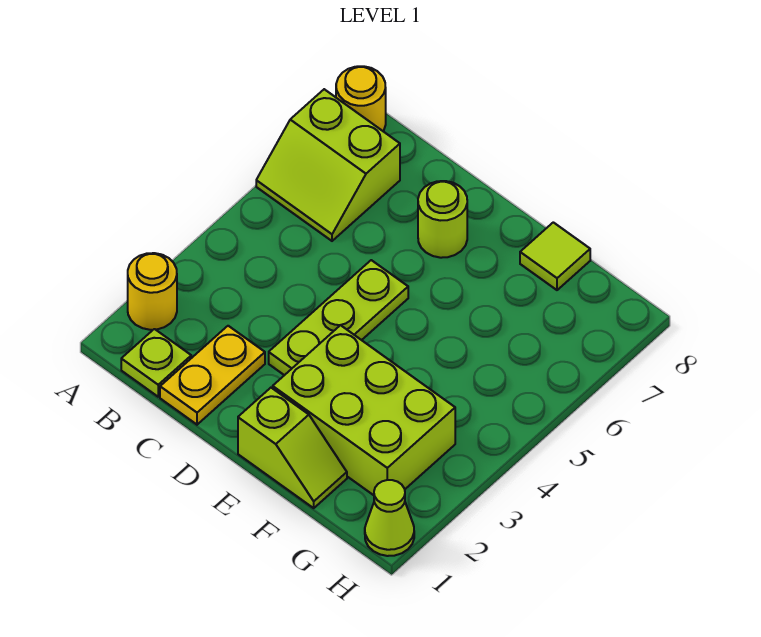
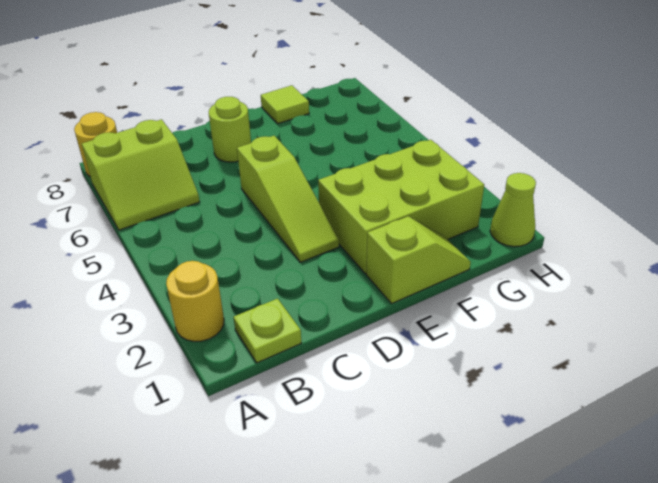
yellow plate C1:C2 level 1 -> none
lime plate D3:D5 level 1 -> lime slope D3:D5 level 1 top 5

